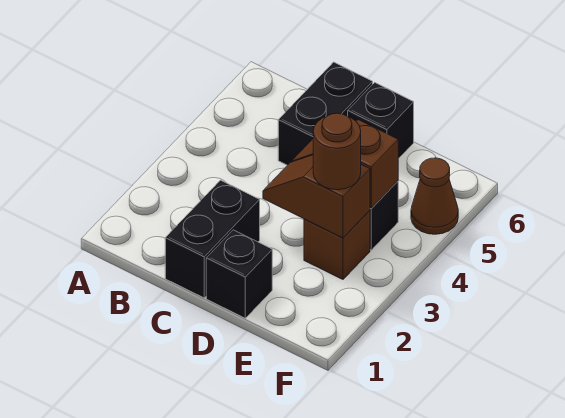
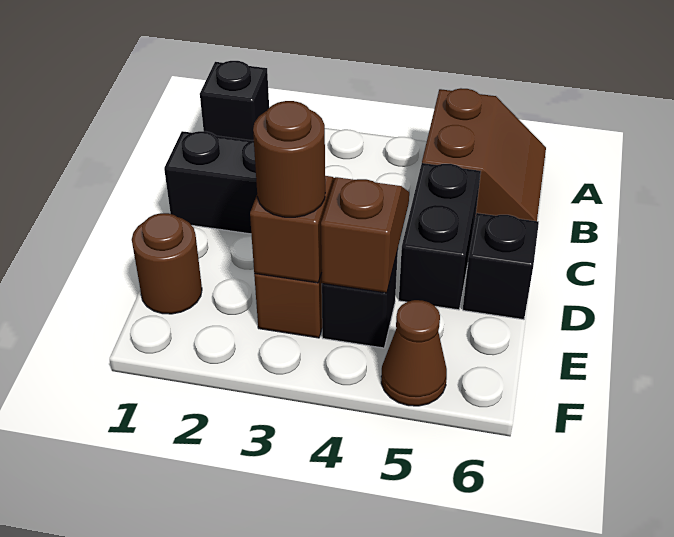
none -> brown slope A5:B6 level 1 top 5
black brick C5:C6 level 1 -> black brick C5:D5 level 1
black brick D1 level 1 -> black brick A1 level 1
none -> brown round brick E1 level 1

